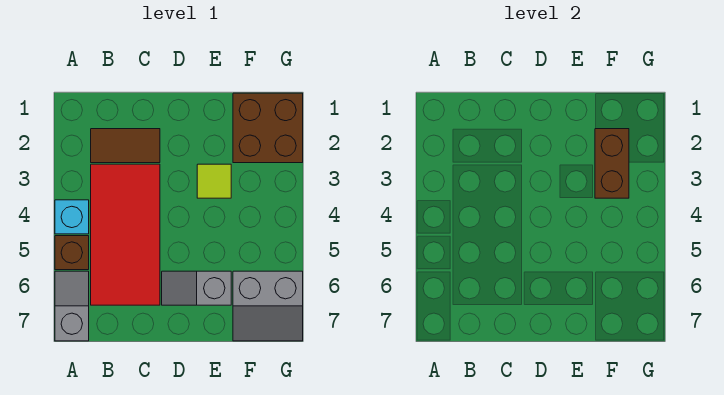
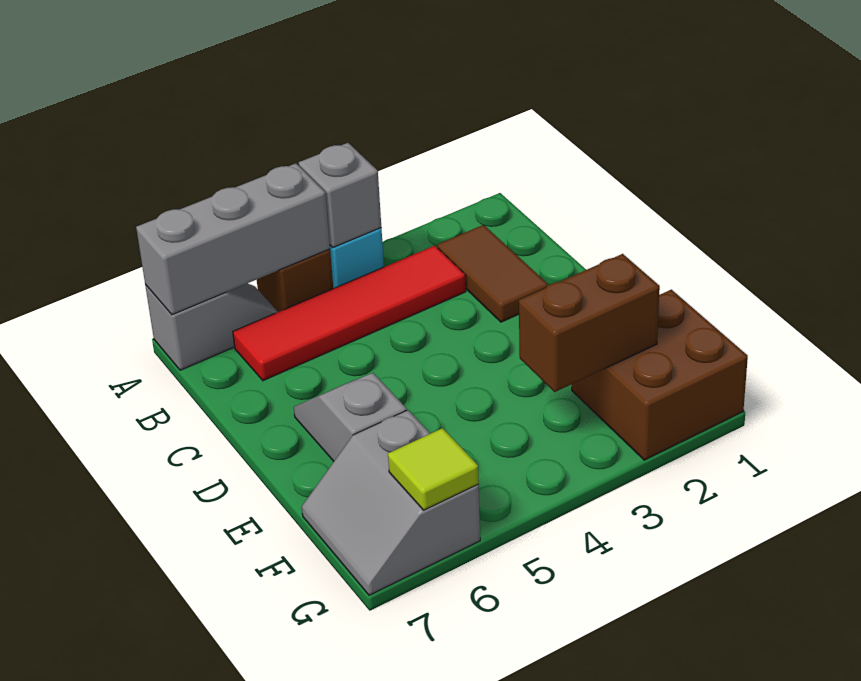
none -> grey brick A4 level 2
none -> grey brick A5:A7 level 2
red tile B3:C6 level 1 -> red tile B3:B6 level 1
lime tile E3 level 1 -> lime tile G6 level 2

